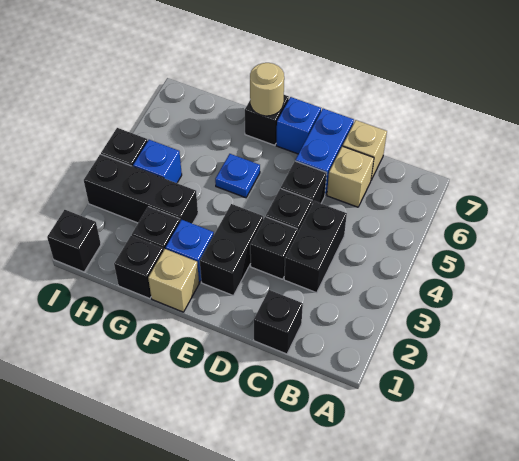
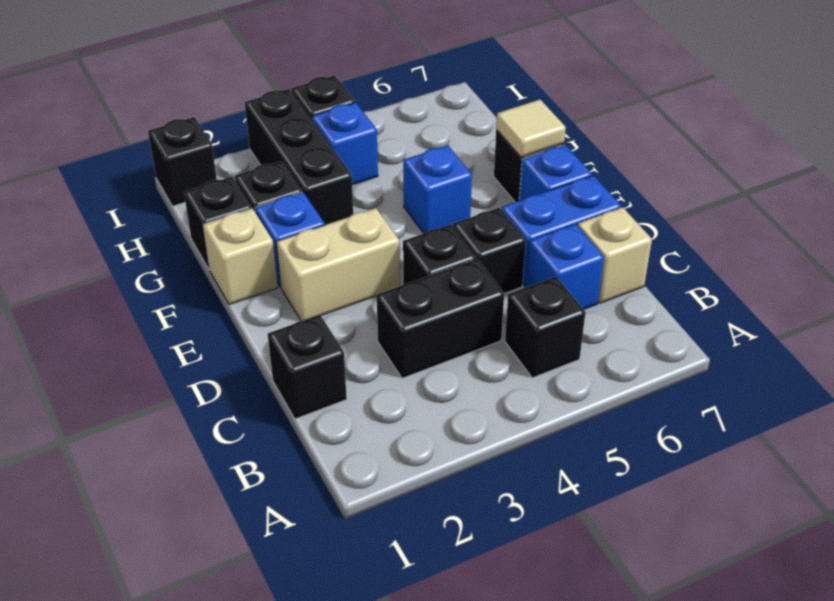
tan brick C6 level 1 -> blue brick C6 level 1
black brick D3 level 1 -> black brick B5 level 1
black brick E2:E3 level 1 -> tan brick E2:E3 level 1
blue plate F5 level 1 -> blue brick F5 level 1
tan round brick F7 level 2 -> tan tile F7 level 2

